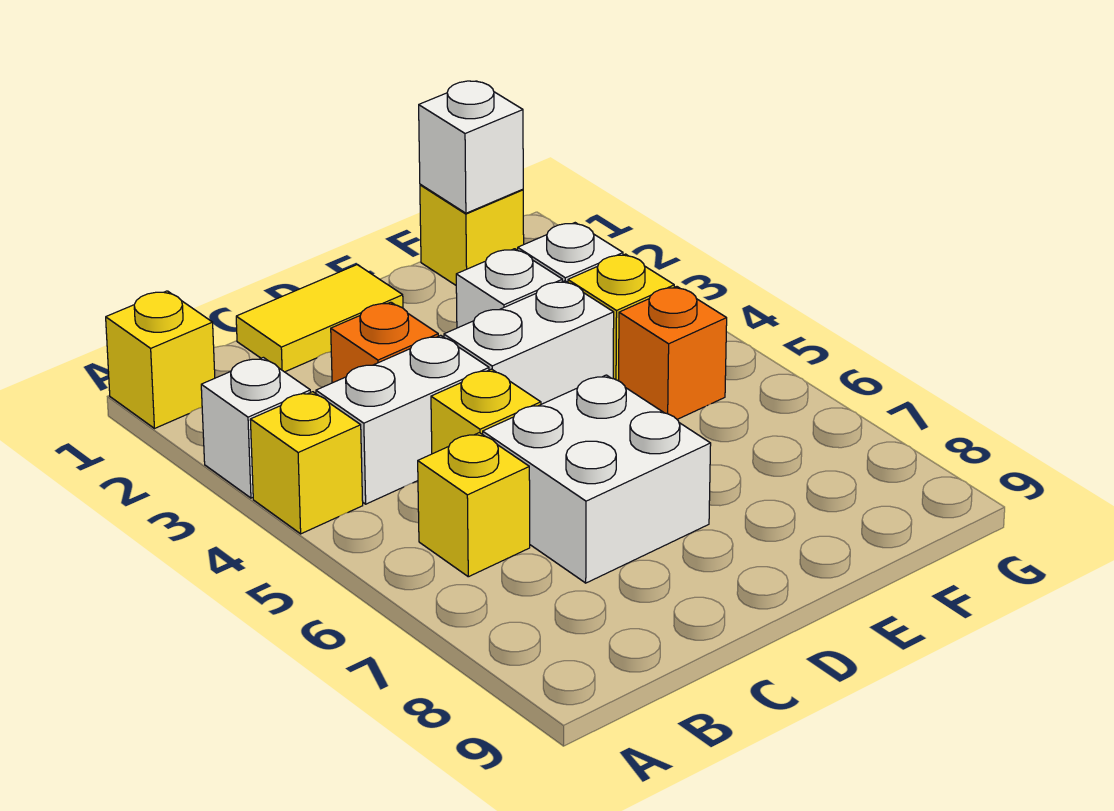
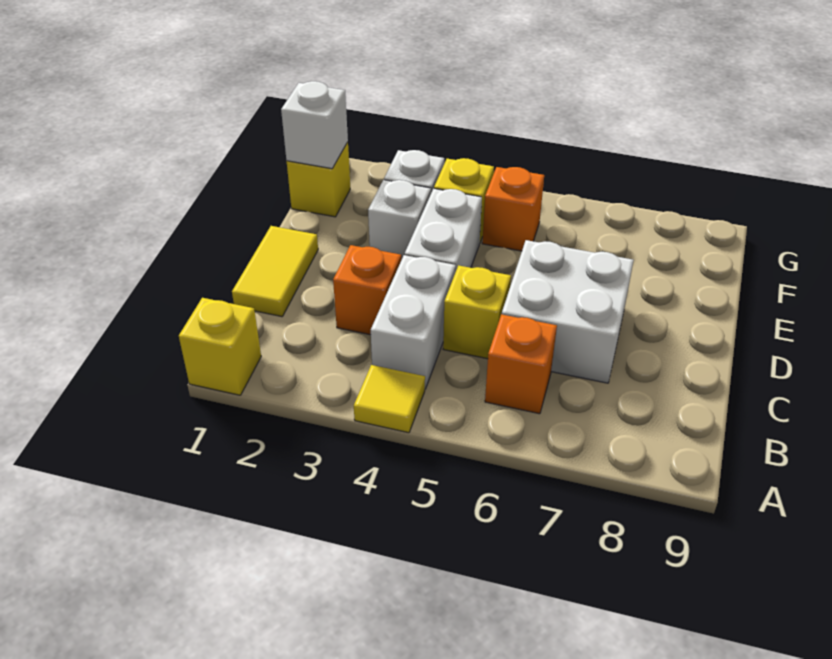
white brick A3 level 1 -> none
yellow brick A4 level 1 -> yellow tile A4 level 1
yellow brick B6 level 1 -> orange brick B6 level 1

